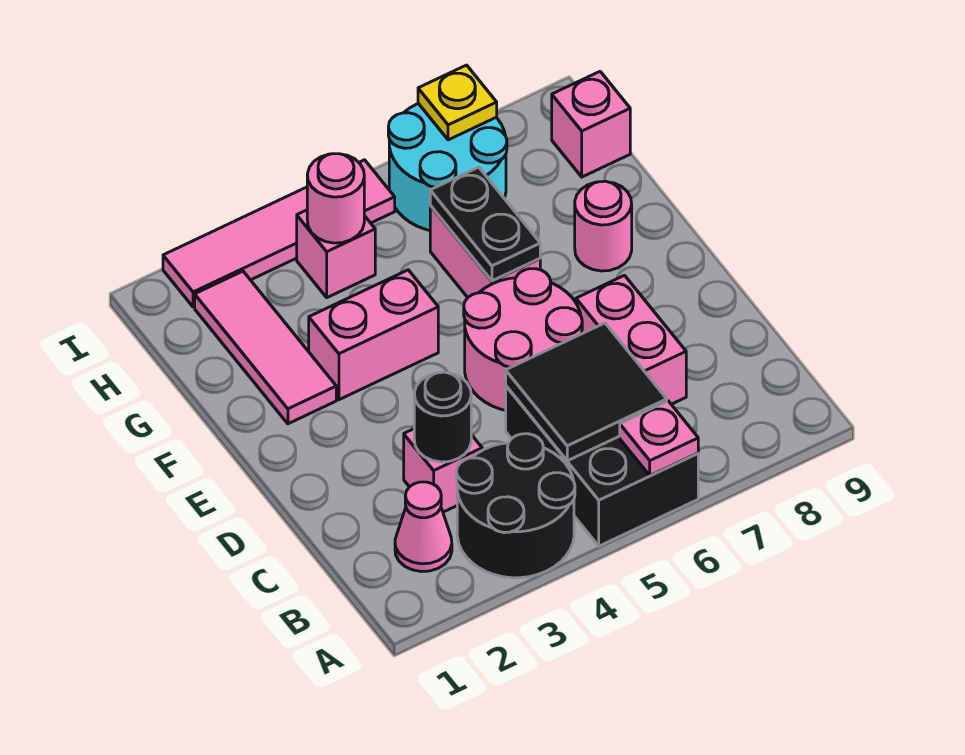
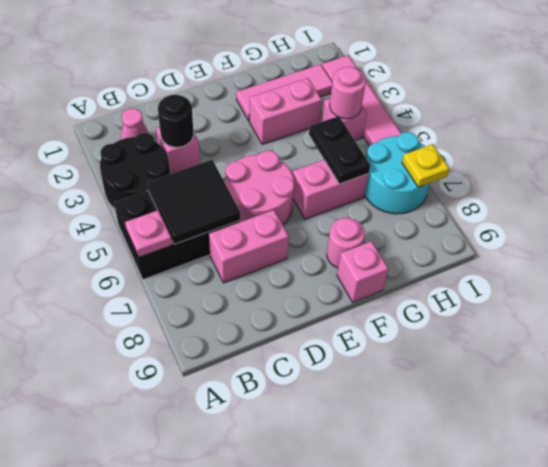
pink brick F3:F4 level 1 -> pink brick F3:G3 level 1
black plate F6:G6 level 2 -> black plate G5:G6 level 2
pink brick H9 level 1 -> pink brick F9 level 1

